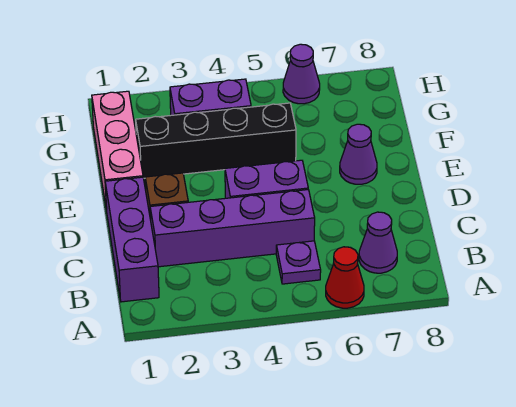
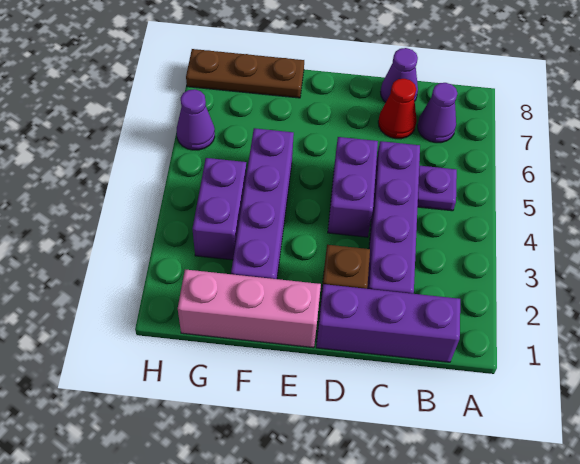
red cone A6 level 1 -> red cone C7 level 1
purple cone E7 level 1 -> purple cone C8 level 1
black brick F2:F5 level 1 -> purple brick F2:F5 level 1
none -> brown plate F8:H8 level 1

